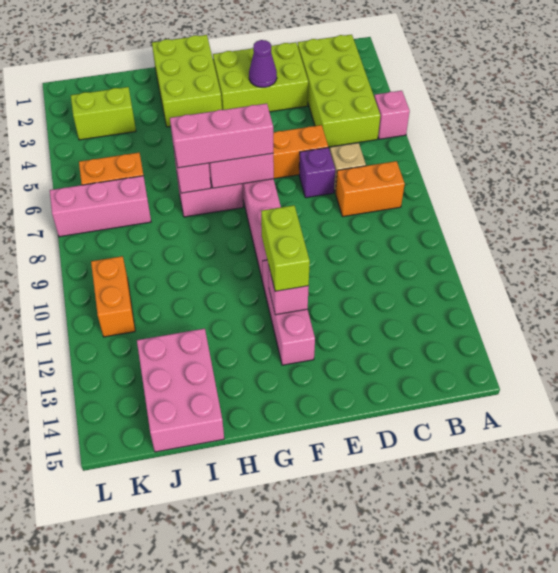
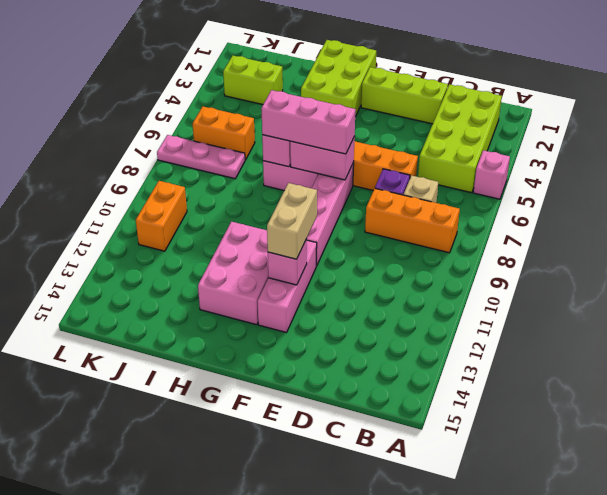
orange brick B8:C8 level 1 -> orange brick B8:D8 level 1
lime brick D2:F3 level 1 -> lime brick D2:F2 level 1
purple cone E3 level 2 -> none
lime brick F11:F12 level 3 -> tan brick F11:F12 level 3
pink brick I13:J15 level 1 -> pink brick G11:H13 level 1
pink brick J7:L7 level 1 -> pink plate J7:L7 level 1

